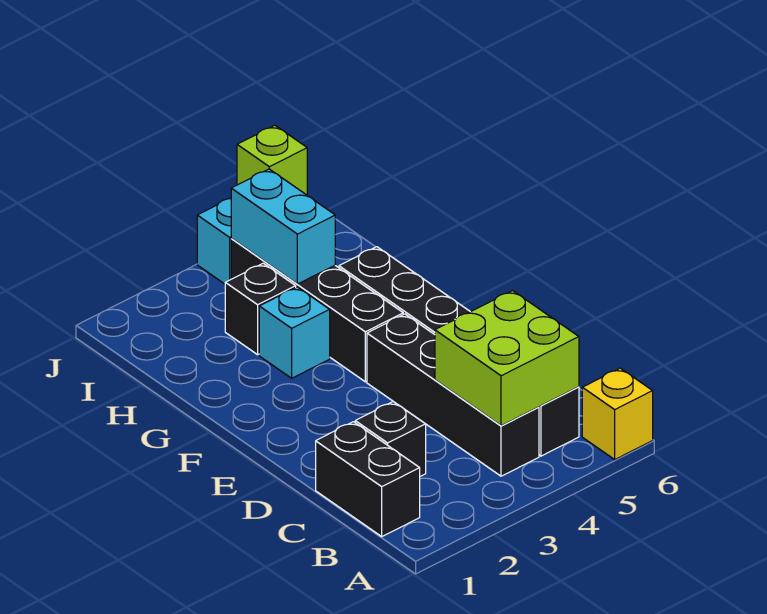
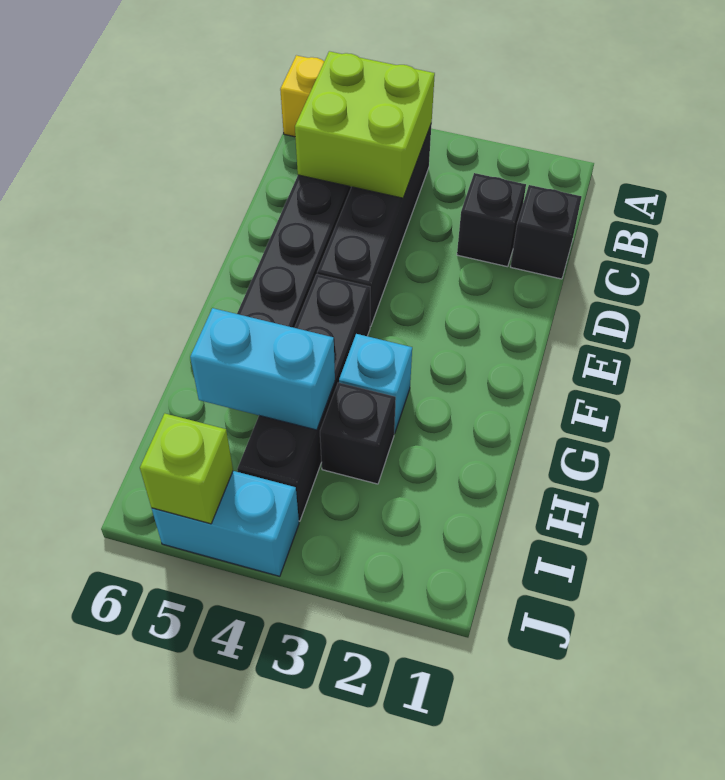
black brick B1:C1 level 1 -> black brick C1 level 1
cyan brick H4:I4 level 2 -> cyan brick H4:H5 level 2

